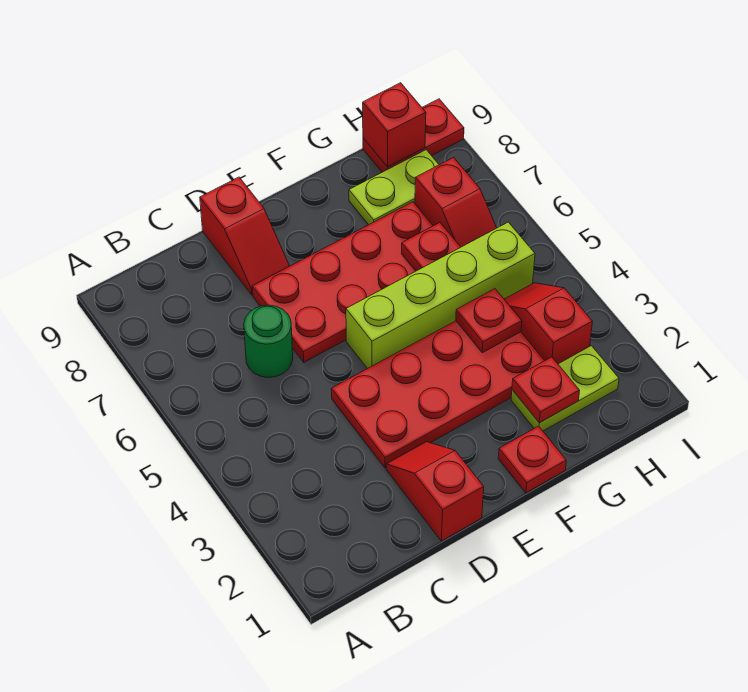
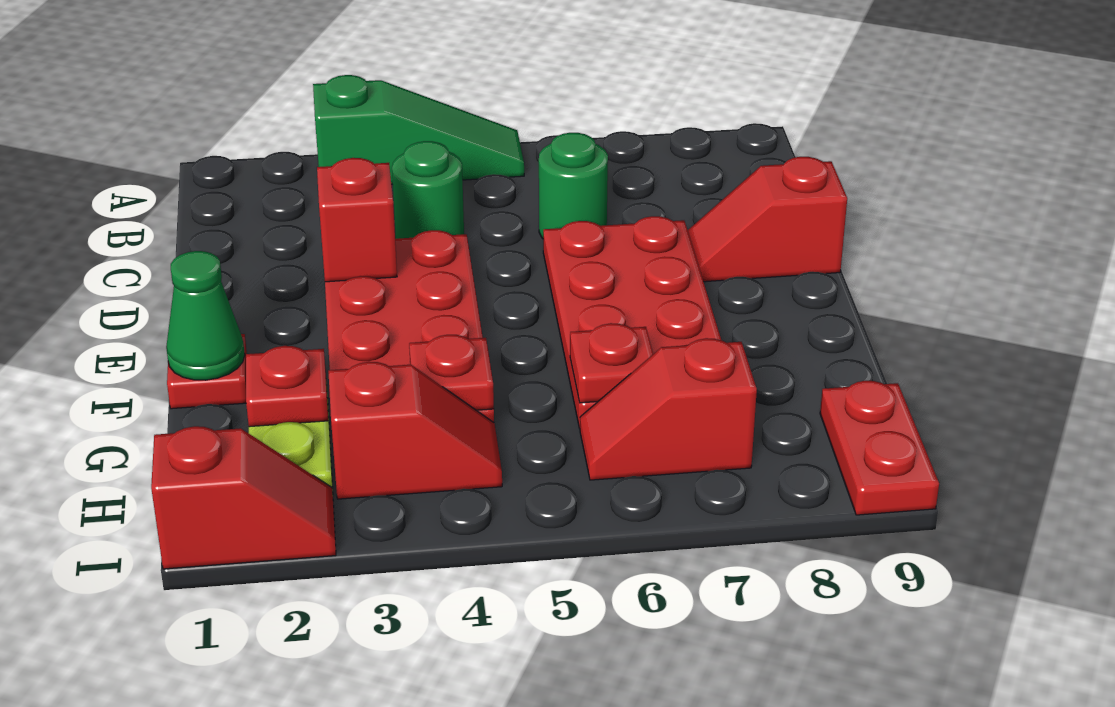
none -> green slope A3:A5 level 1 top 3
none -> green round brick C4 level 1
red slope D1:D2 level 1 top 1 -> red slope I1:I2 level 1 top 1
lime brick E5:H5 level 1 -> none
none -> green cone F1 level 2
lime plate G8:H8 level 1 -> none
red brick H9 level 2 -> red brick D3 level 2

